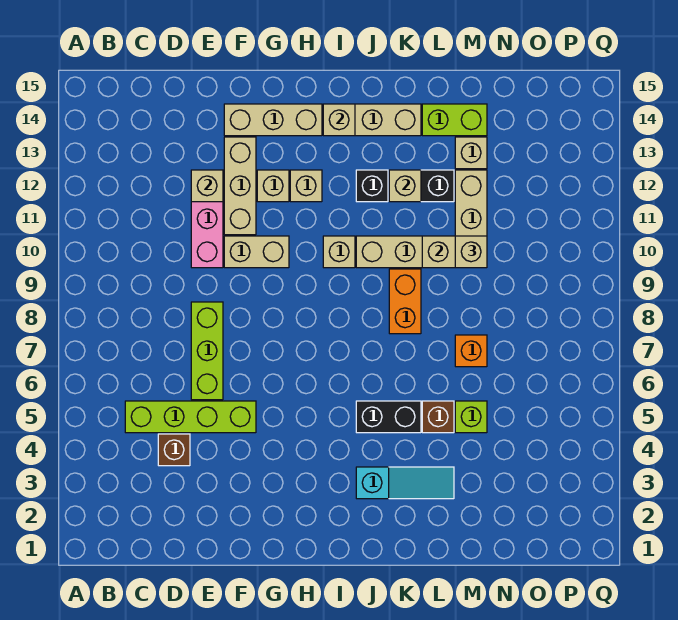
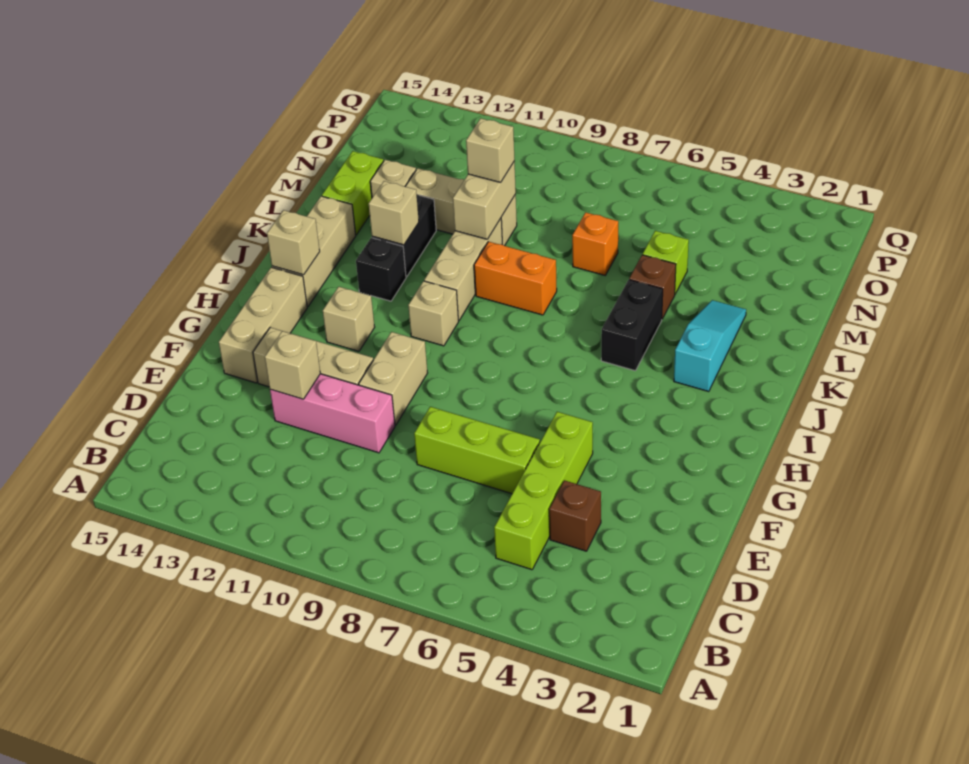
tan brick G12 level 1 -> none

